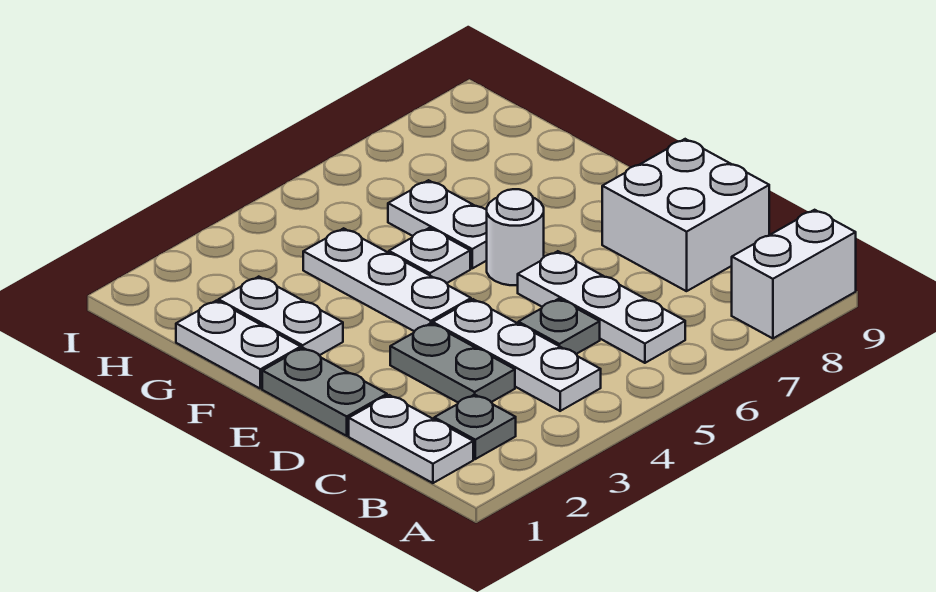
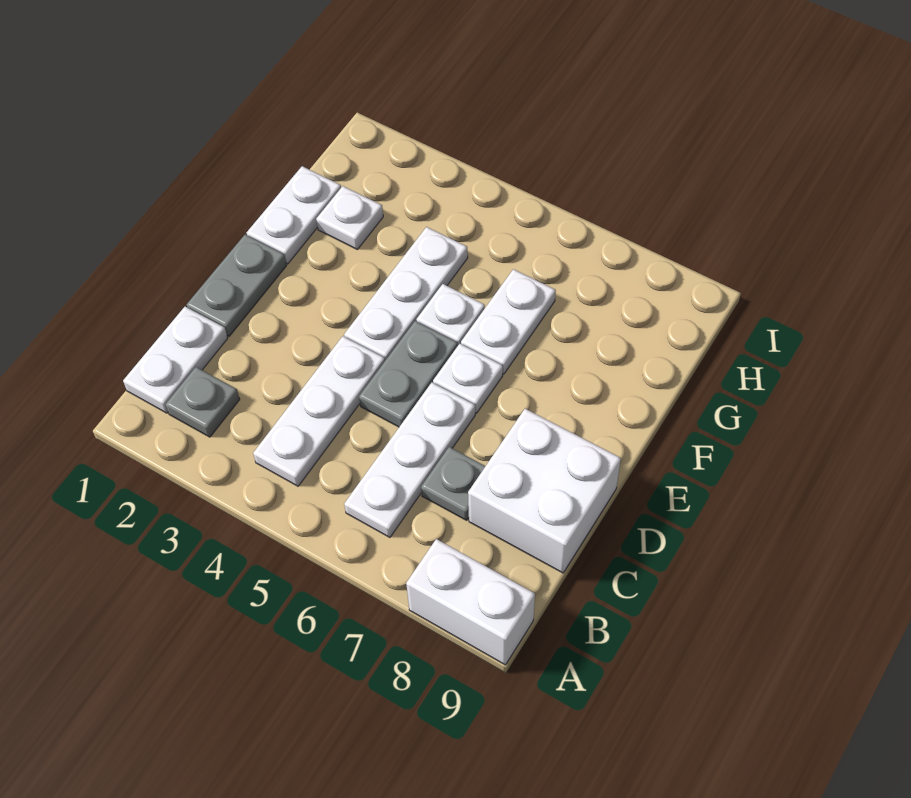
grey plate C3:D3 level 1 -> grey plate D5:E5 level 1
grey plate C5 level 1 -> grey plate C7 level 1
white round brick E6 level 1 -> white plate E6 level 1
white plate F2:G2 level 1 -> white plate G2 level 1

